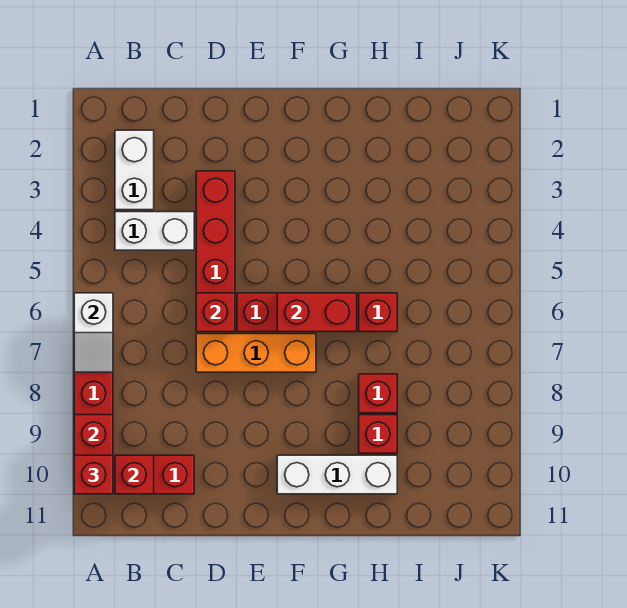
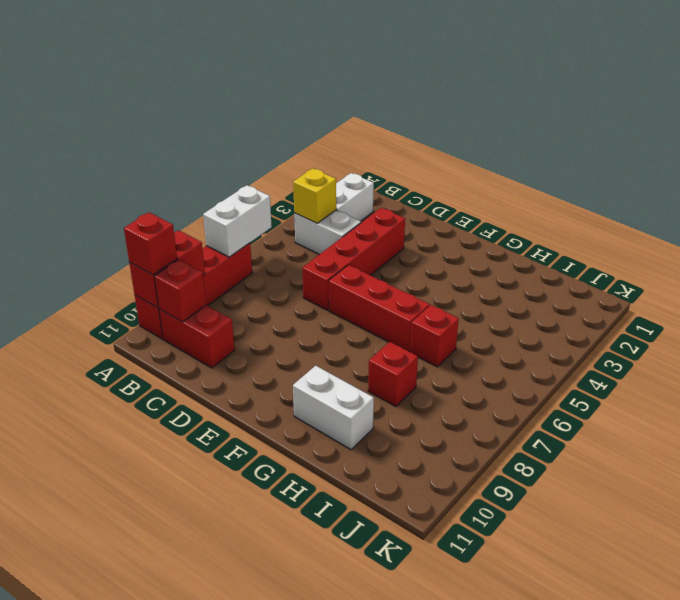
white slope A6:A7 level 2 top 6 -> white brick A6:A7 level 2
none -> yellow brick B4 level 2
red brick D6 level 2 -> none
orange brick D7:F7 level 1 -> none
red brick F6:G6 level 2 -> none
white brick F10:H10 level 1 -> white brick G10:H10 level 1
red brick H9 level 1 -> none

